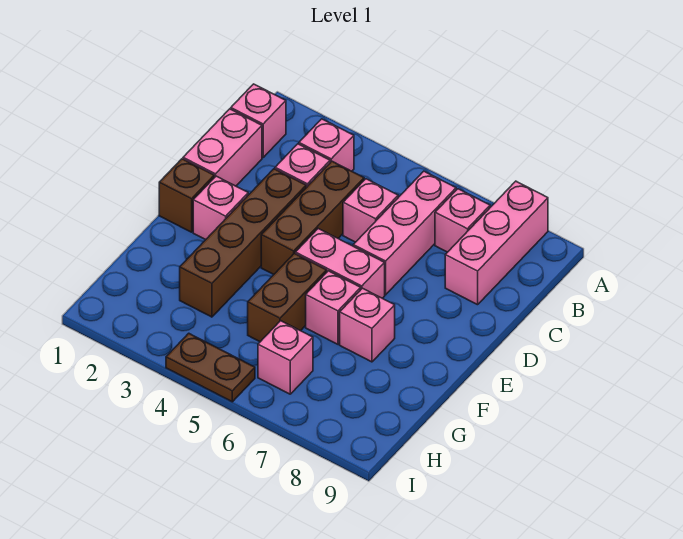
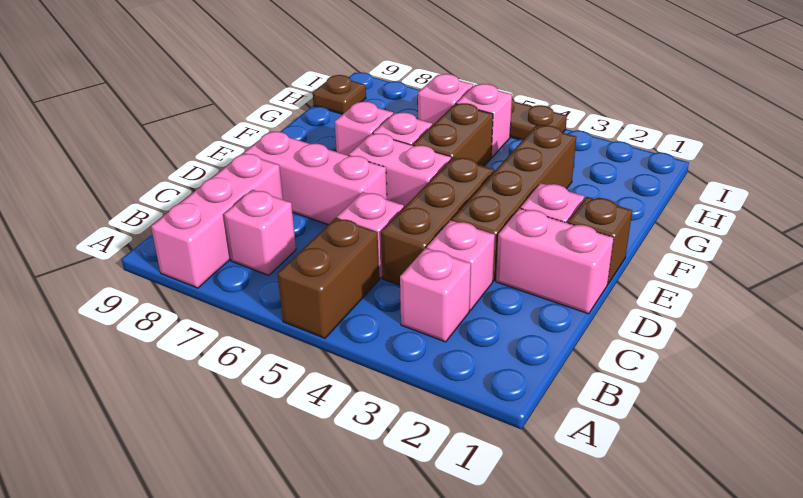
none -> brown brick A5:B5 level 1
pink brick B1 level 1 -> pink brick H5 level 1
pink brick B6:D6 level 1 -> pink brick D6:D8 level 1
pink brick C1:D1 level 1 -> pink brick D1:D2 level 1
none -> brown plate H9 level 1

